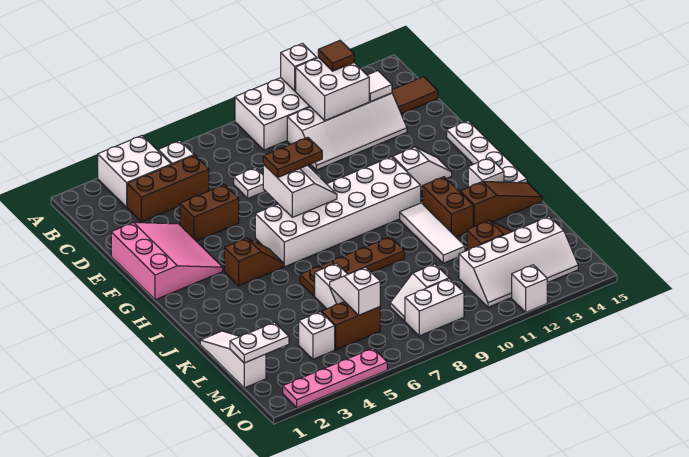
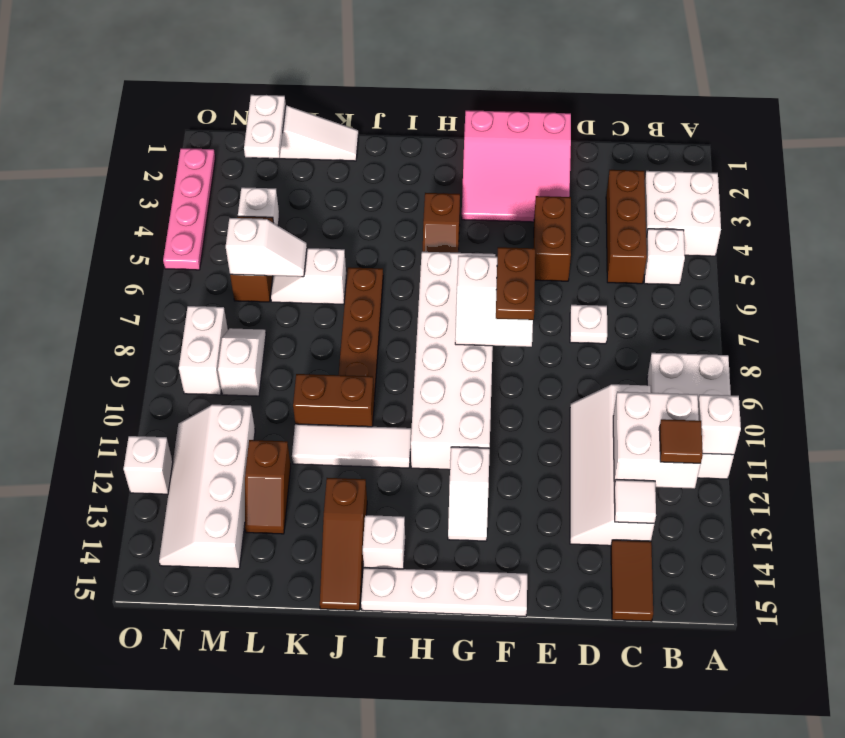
brown brick I12:J12 level 1 -> brown brick J10:K10 level 1

